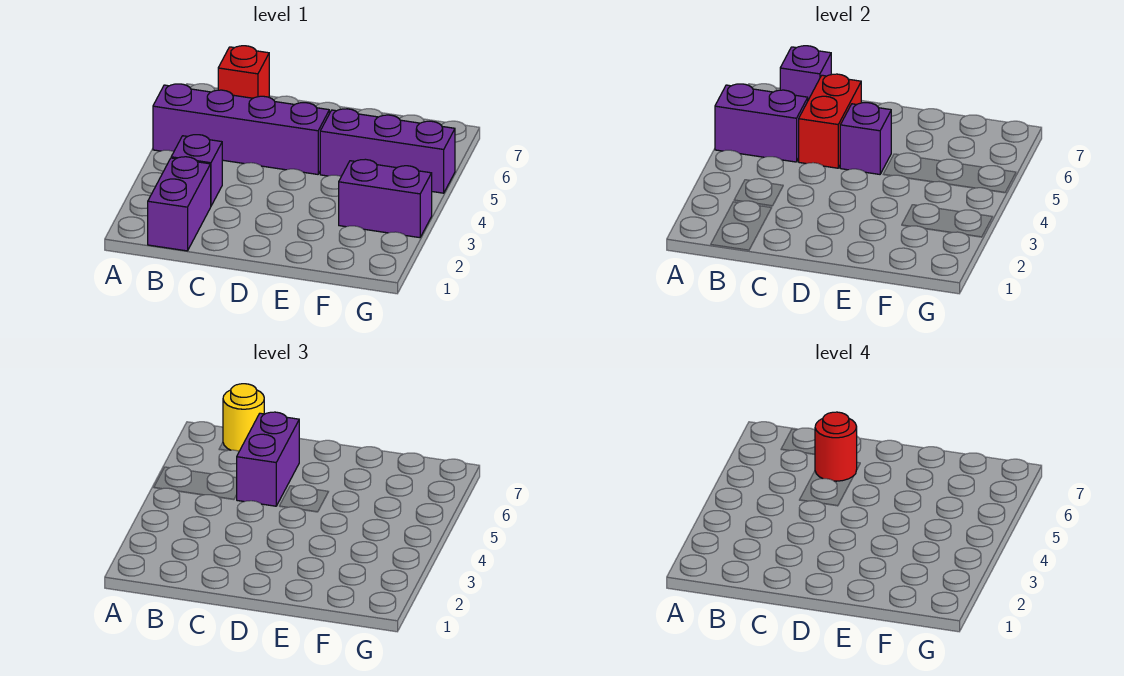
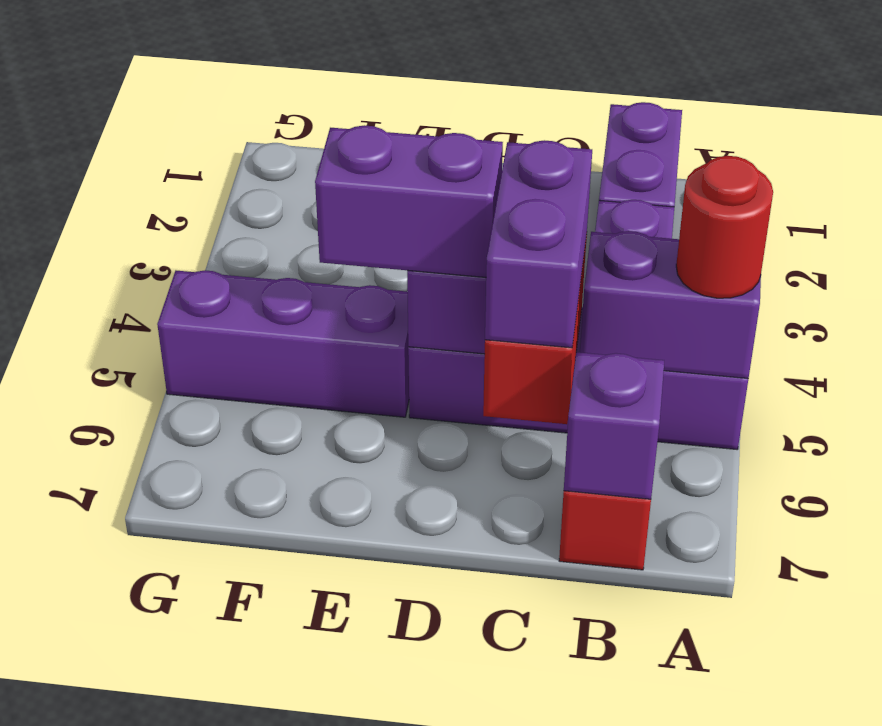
yellow round brick B7 level 3 -> none
red round brick C6 level 4 -> red round brick A5 level 3
purple brick F3:G3 level 1 -> purple brick D5:E5 level 3

